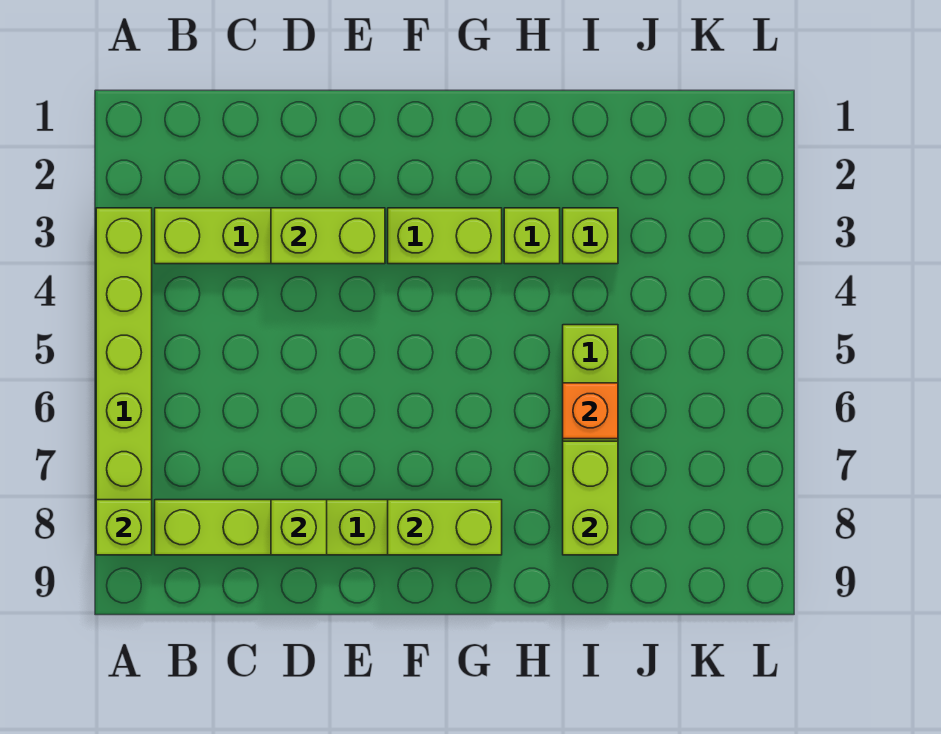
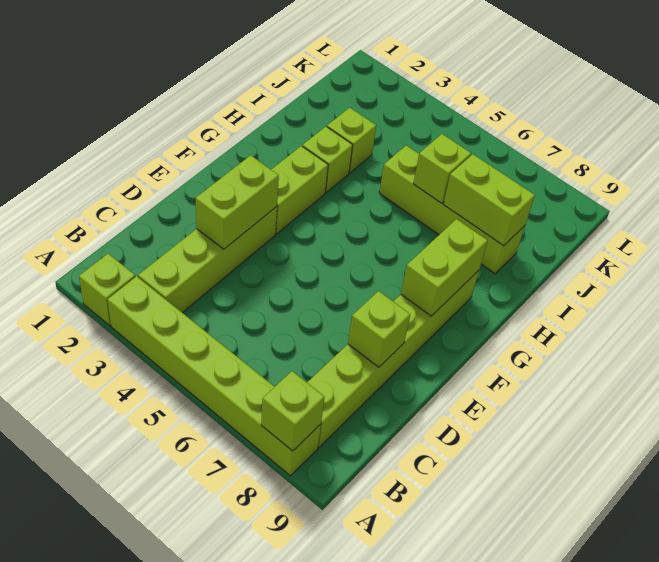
none -> lime brick A2 level 1
orange brick I6 level 2 -> lime brick I6 level 2

